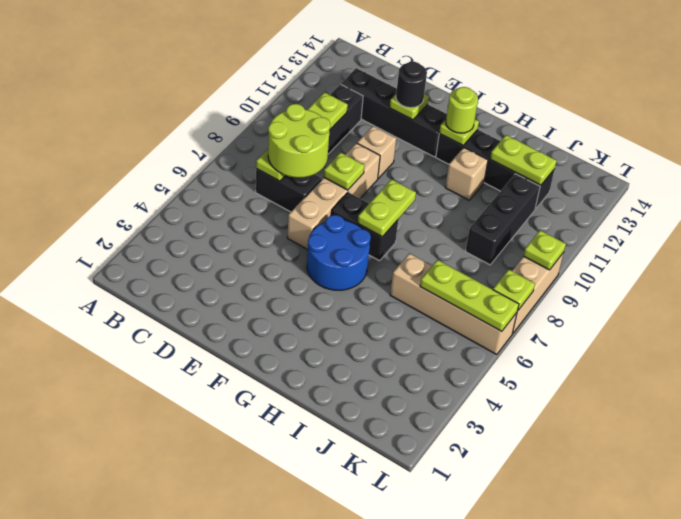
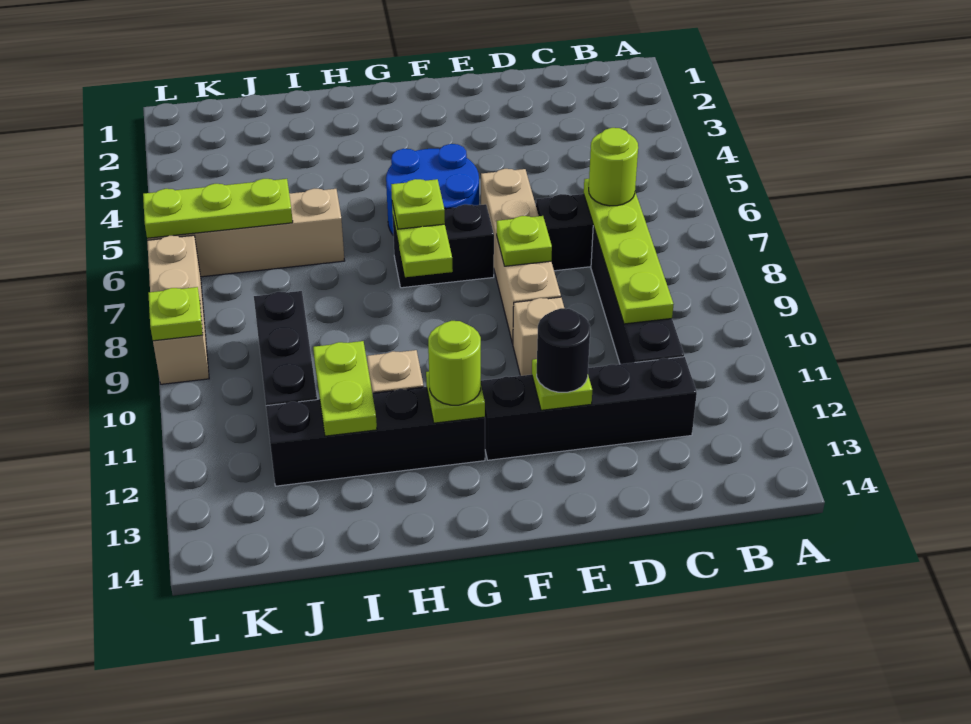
lime round brick C7:D8 level 3 -> lime round brick C7 level 3
lime plate I12:J12 level 2 -> lime plate I11:I12 level 2
lime plate L7 level 2 -> lime plate G7 level 3

